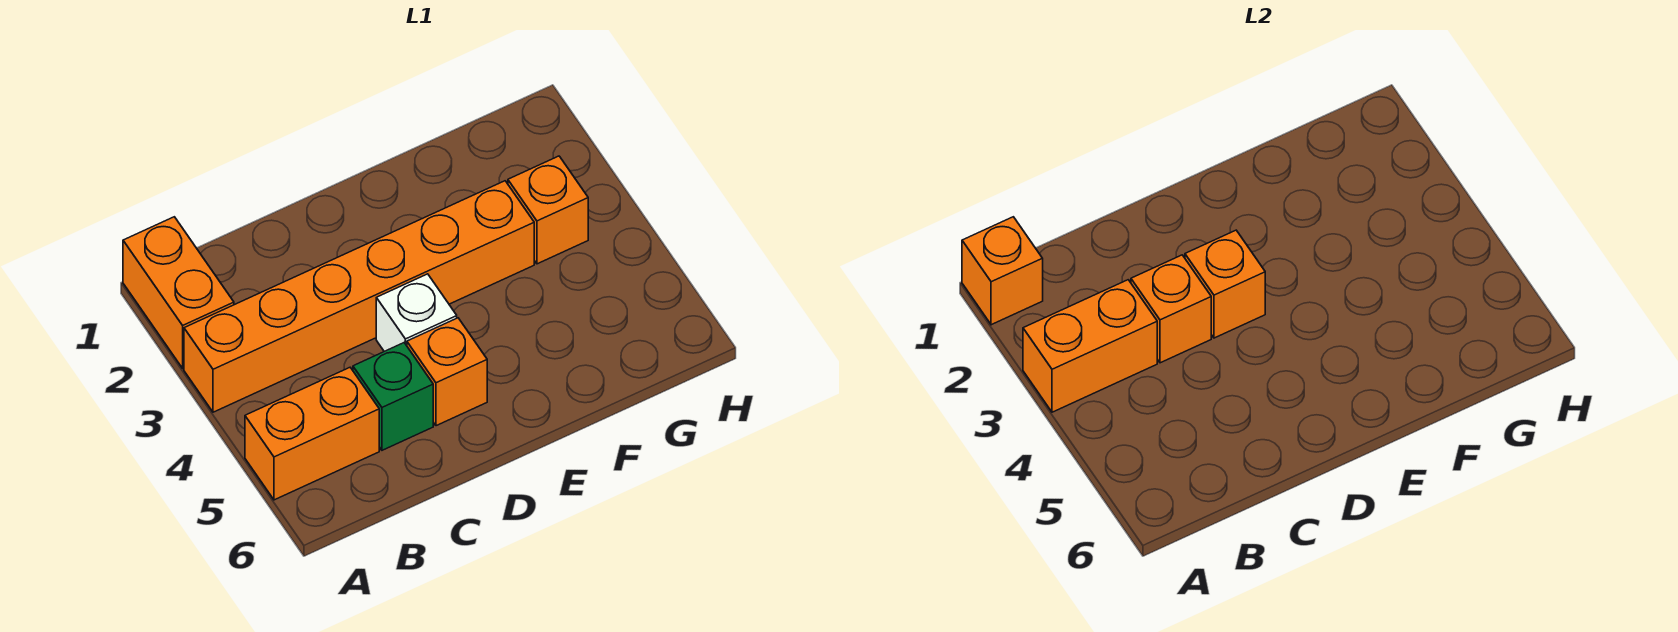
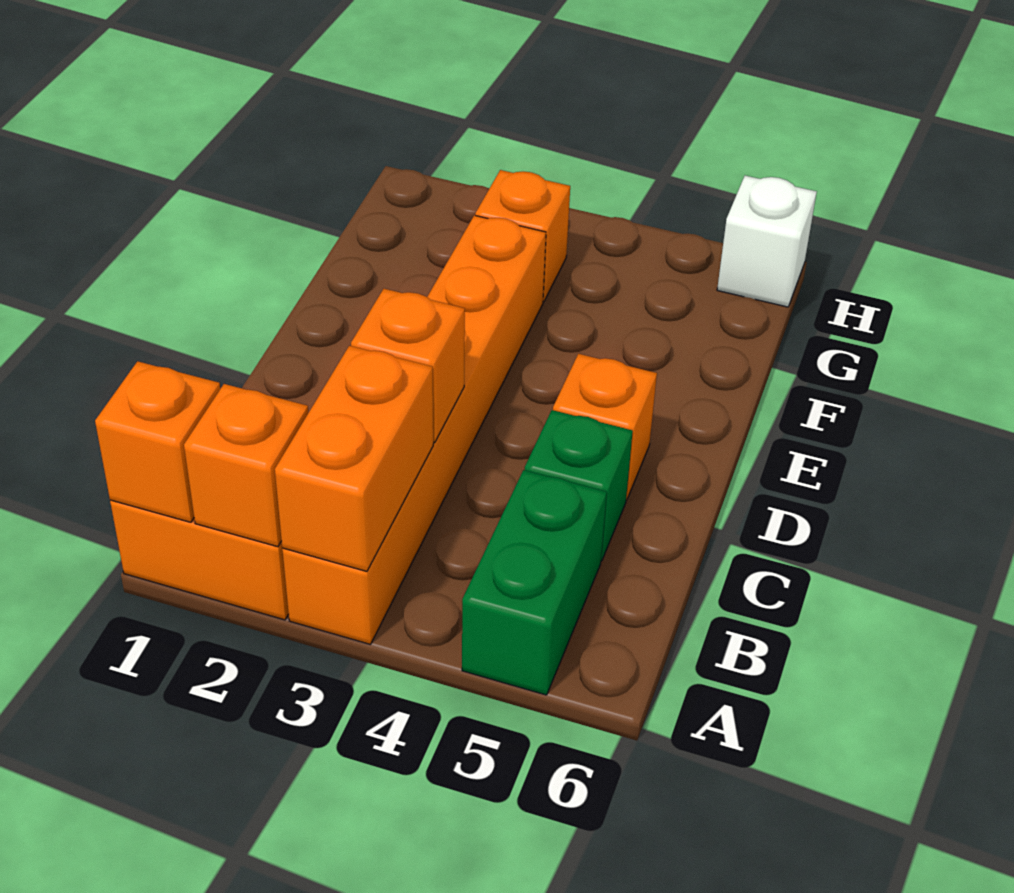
orange brick A5:B5 level 1 -> green brick A5:B5 level 1
orange brick D3 level 2 -> orange brick A2 level 2
white brick D4 level 1 -> white brick H6 level 1

